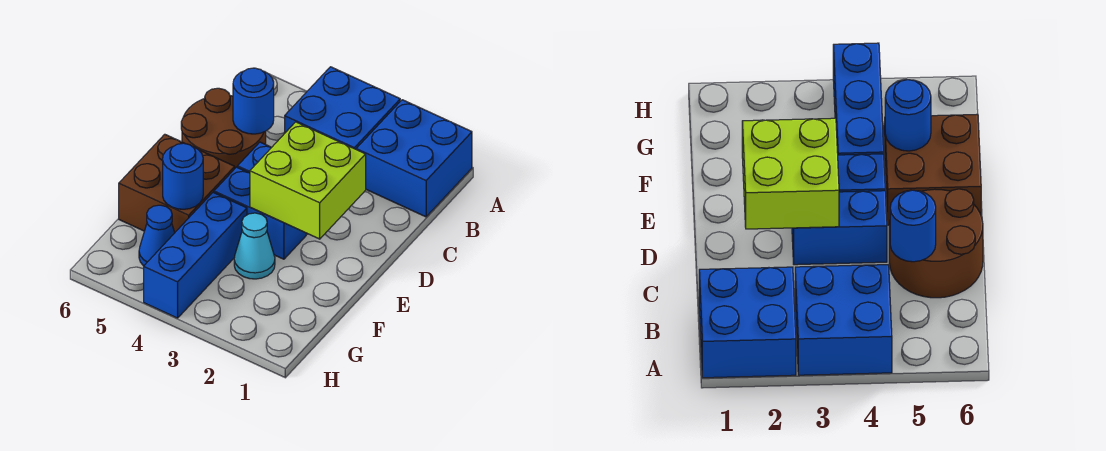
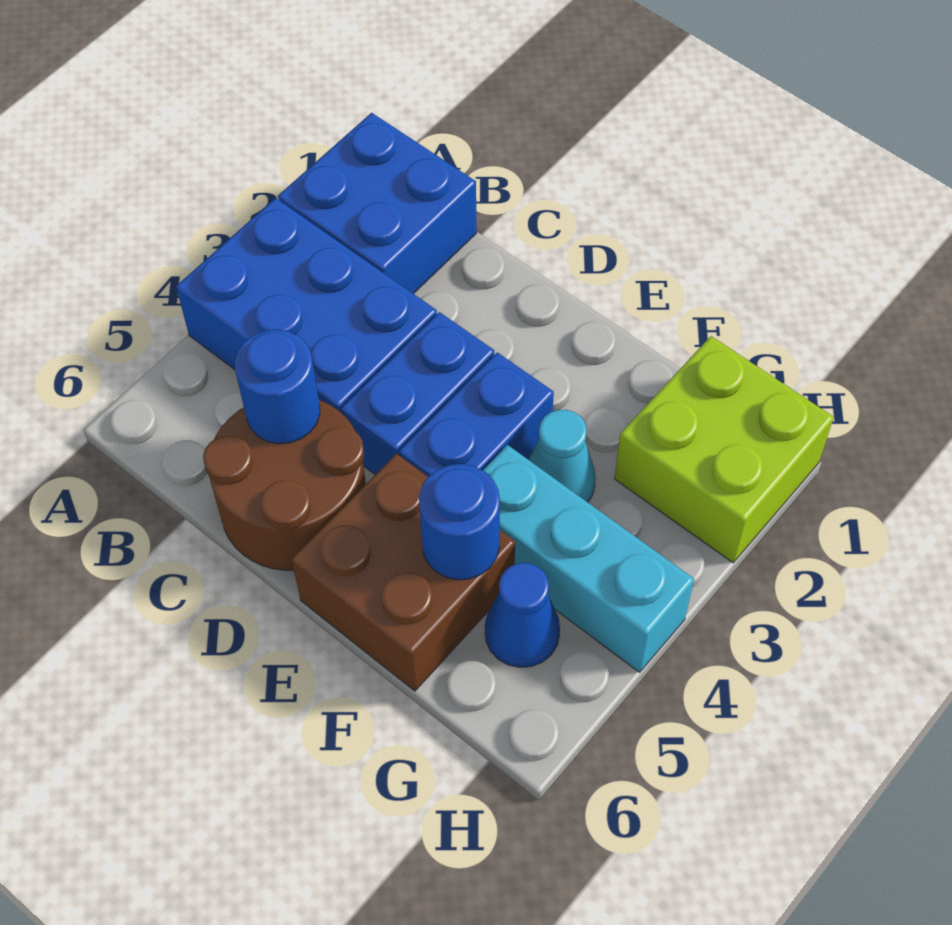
blue brick A3:B4 level 1 -> blue brick A3:C4 level 1
lime brick D2:E3 level 2 -> lime brick G1:H2 level 1
blue brick F4:H4 level 1 -> cyan brick F4:H4 level 1

